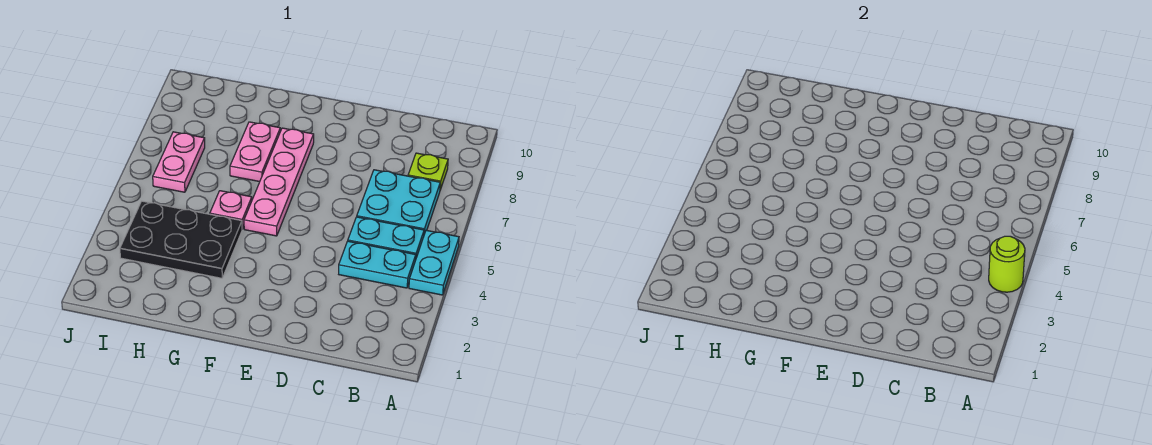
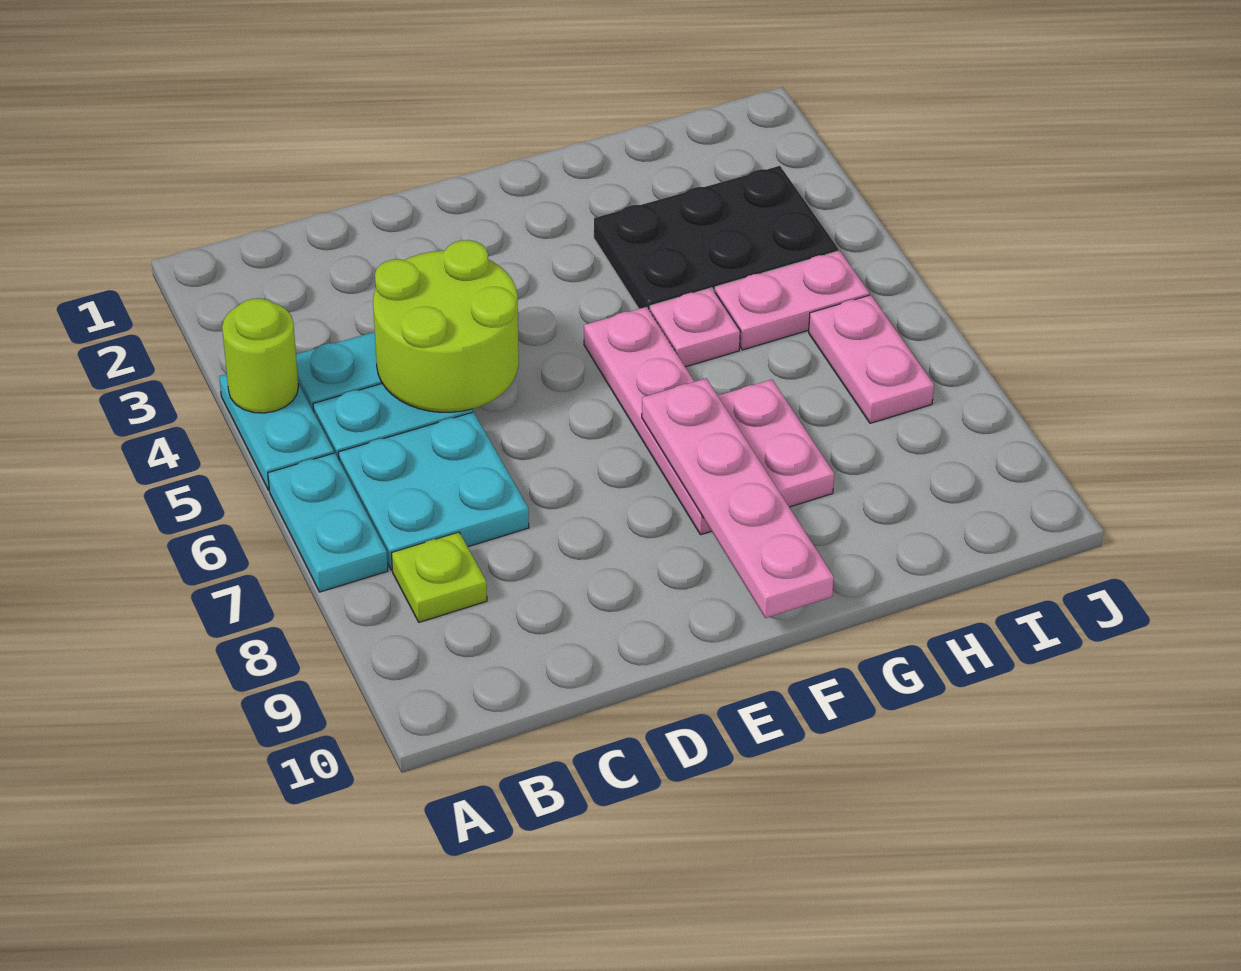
none -> cyan plate A6:A7 level 1
none -> lime round brick C4:D5 level 2
none -> pink plate F7:F10 level 2
none -> pink plate H5:I5 level 1

